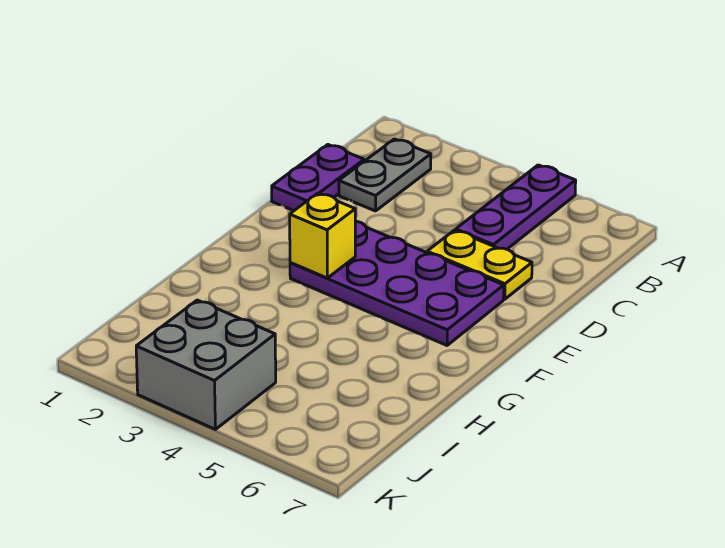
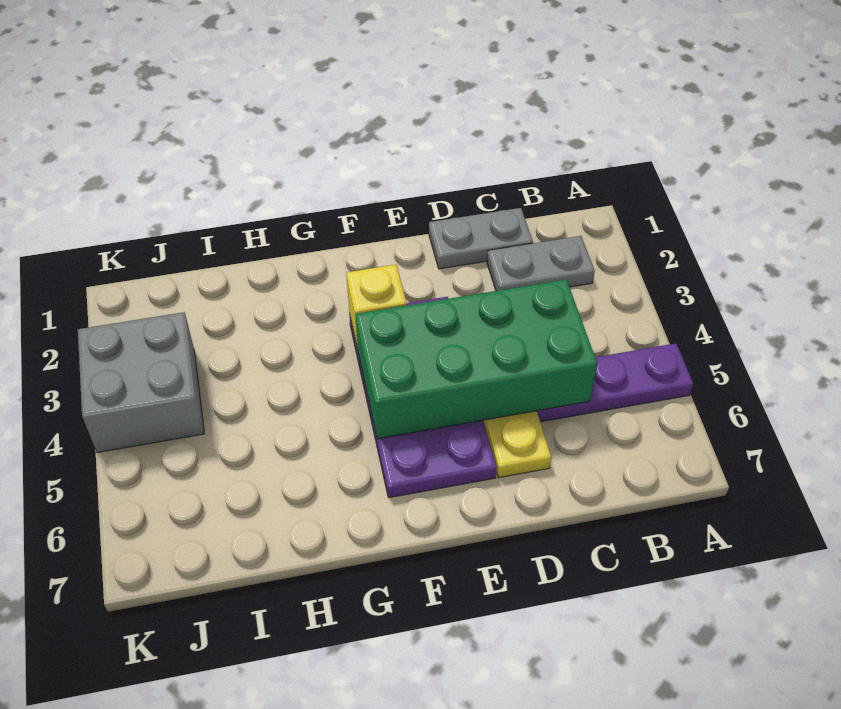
purple plate C1:D1 level 1 -> grey plate C1:D1 level 1
none -> green brick C4:F5 level 2

